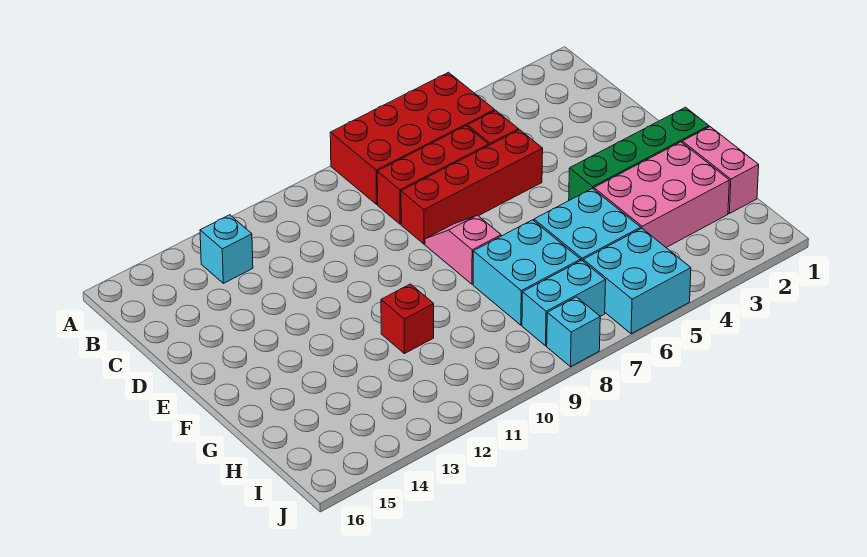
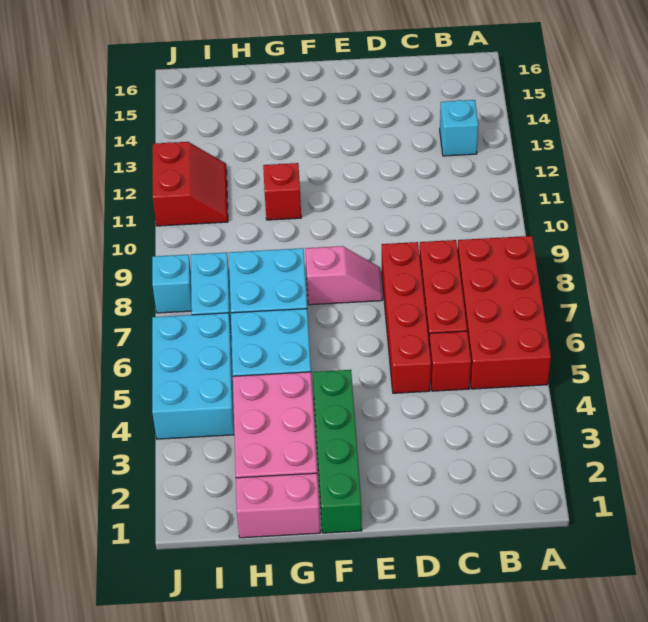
cyan brick I5:J6 level 1 -> cyan brick I4:J6 level 1
none -> red slope I11:J12 level 1 top J

